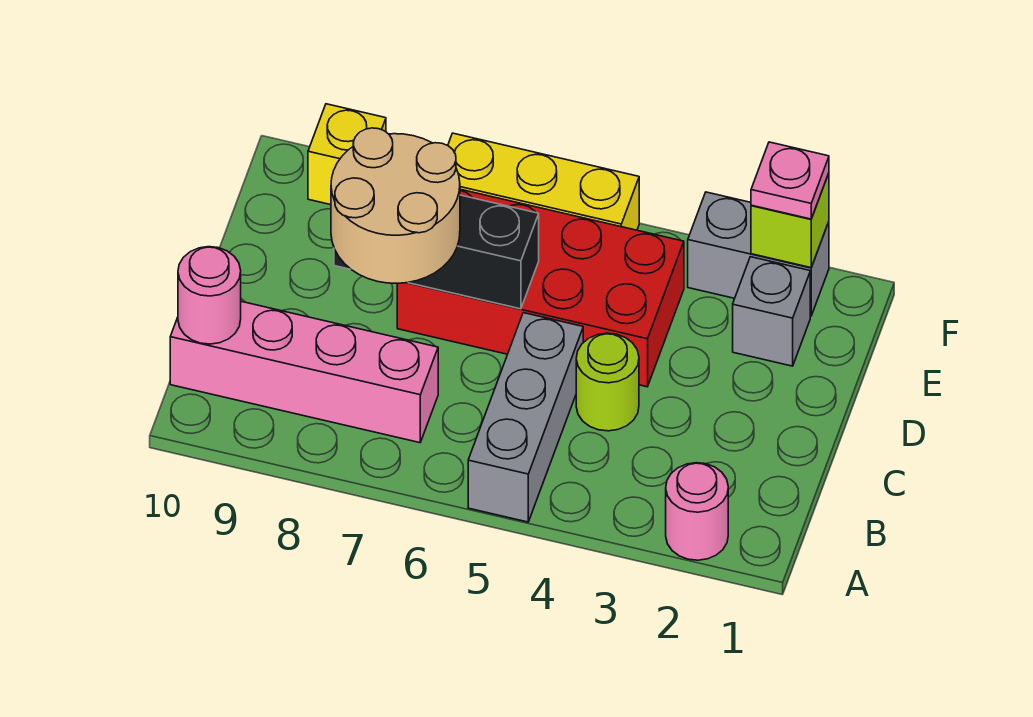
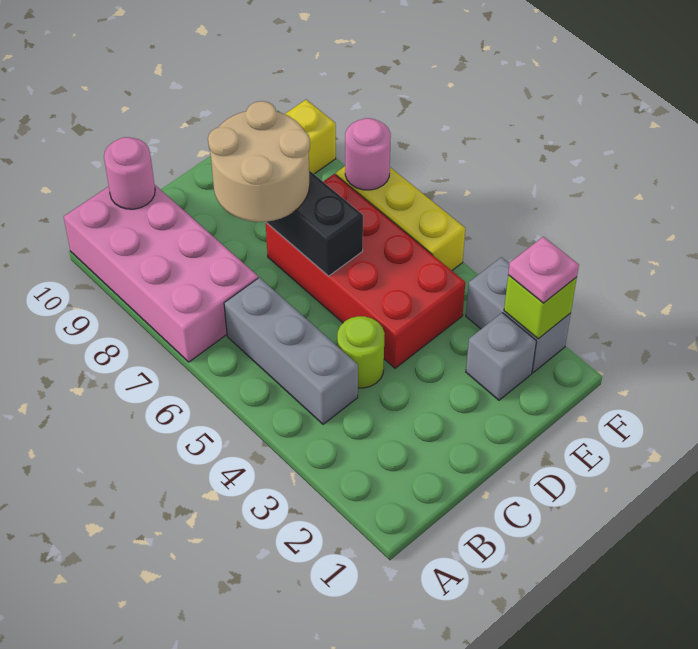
pink round brick A2 level 1 -> pink round brick F7 level 2
grey brick A5:C5 level 1 -> grey brick B4:B6 level 1
pink brick B7:B10 level 1 -> pink brick A7:B10 level 1

